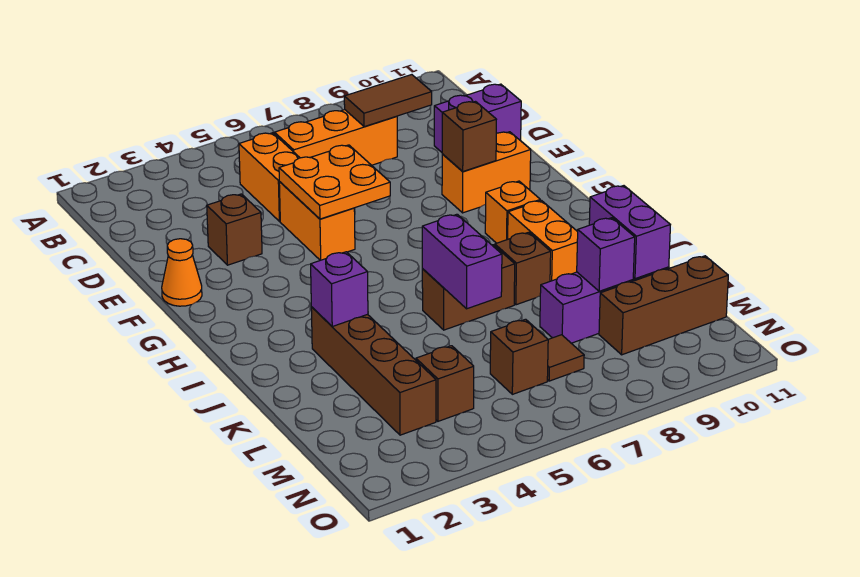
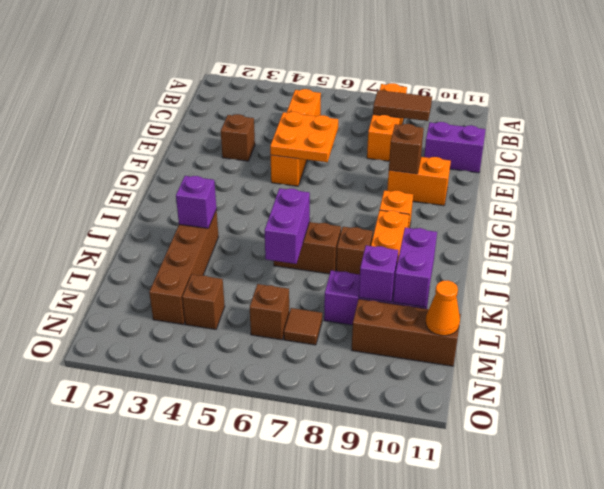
orange brick C6:C8 level 1 -> orange brick B8:D8 level 1
orange cone F1 level 1 -> orange cone M11 level 2

